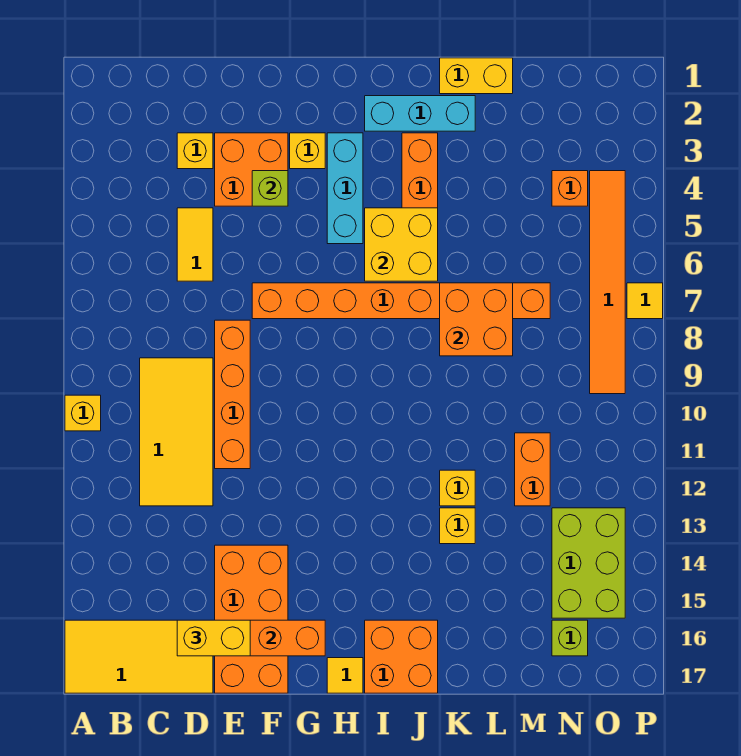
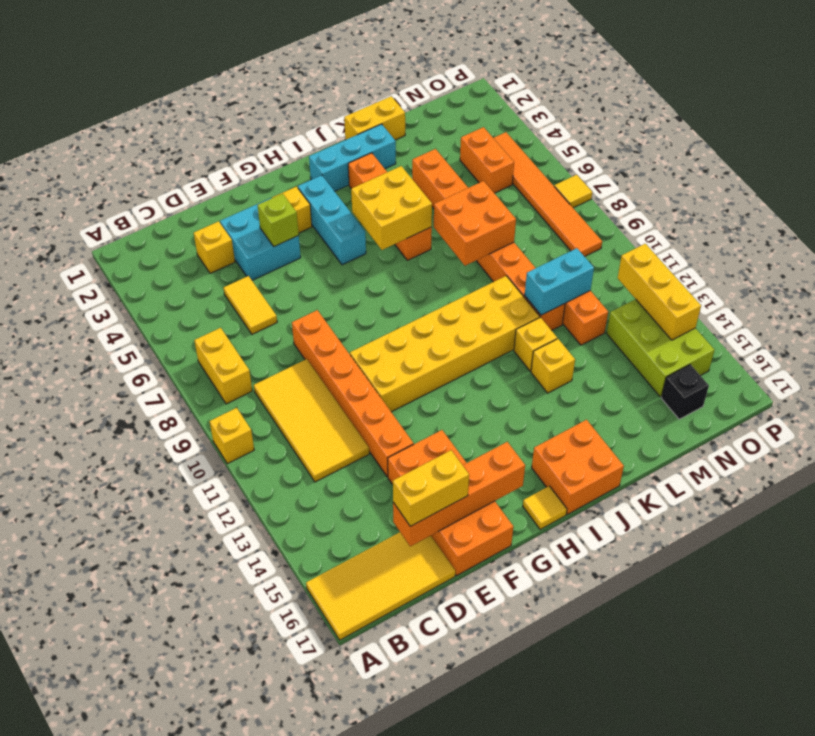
none -> yellow brick B7:B8 level 1
orange brick E3:F4 level 1 -> cyan brick E3:F4 level 1
orange brick E8:E11 level 1 -> orange brick E8:E13 level 1
orange brick F7:M7 level 1 -> orange brick L4:L11 level 1
none -> yellow brick F10:K11 level 1
none -> cyan brick L11:M11 level 2
orange brick N4 level 1 -> orange brick N4:N5 level 1
lime brick N16 level 1 -> black brick N16 level 1
none -> yellow brick O12:O14 level 2

